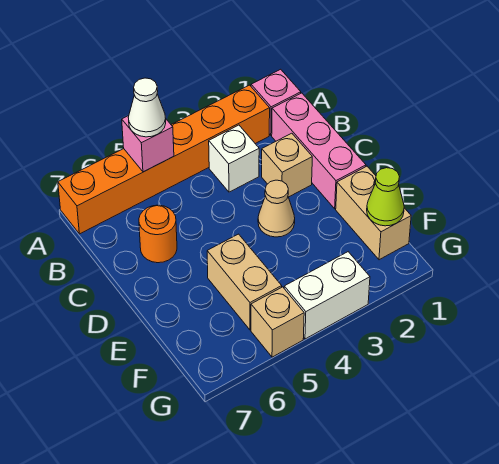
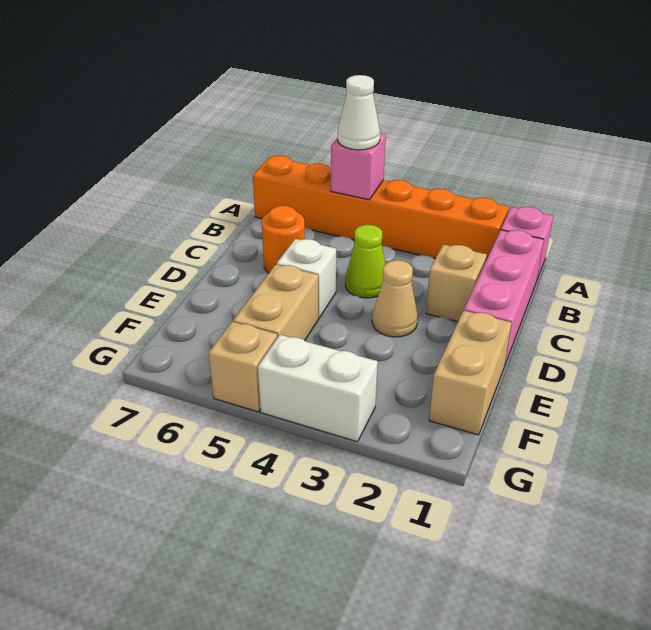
white brick B3 level 1 -> white brick D5 level 1
lime cone F1 level 2 -> lime cone C4 level 1

